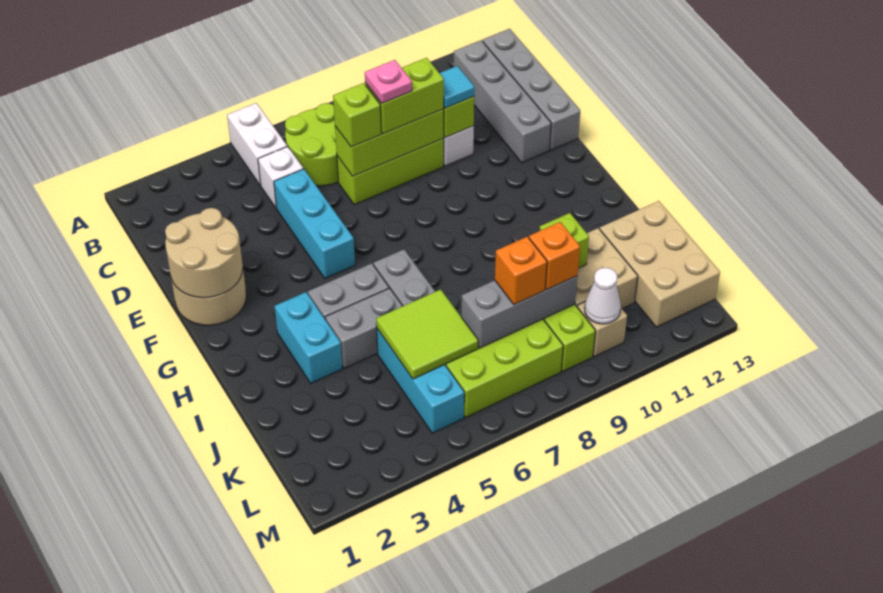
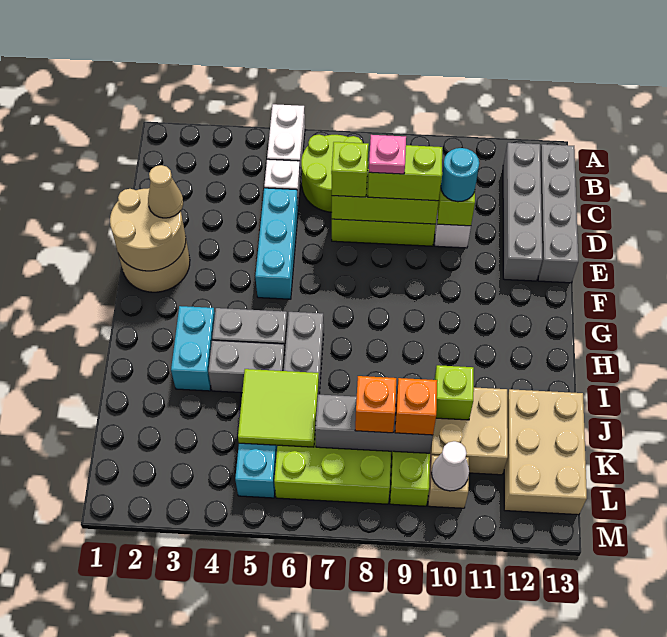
cyan tile D10 level 3 -> cyan round brick D10 level 3
none -> tan cone E2 level 3

